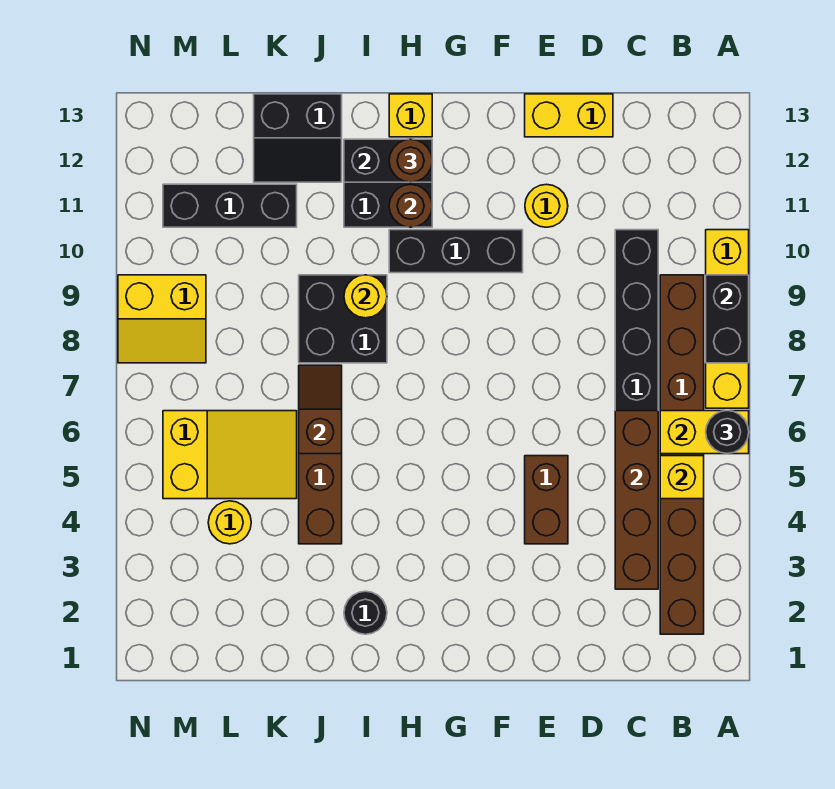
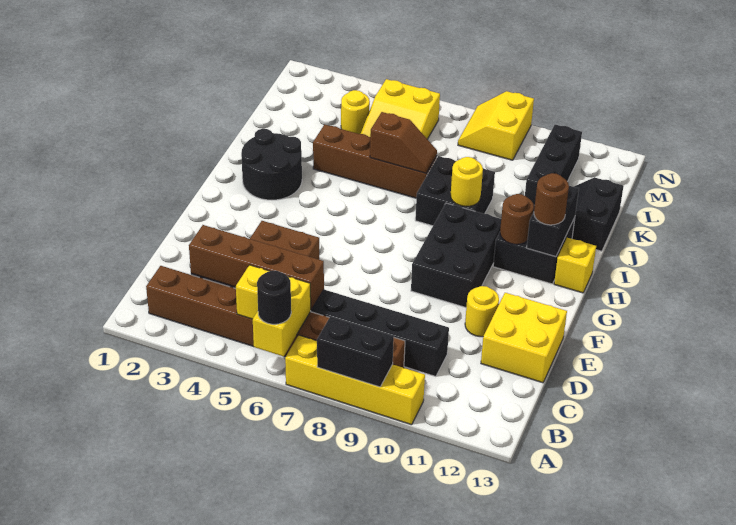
yellow brick D13:E13 level 1 -> yellow brick D12:E13 level 1
black brick F10:H10 level 1 -> black brick F9:H10 level 1
black round brick I2 level 1 -> black round brick H2:I3 level 1

